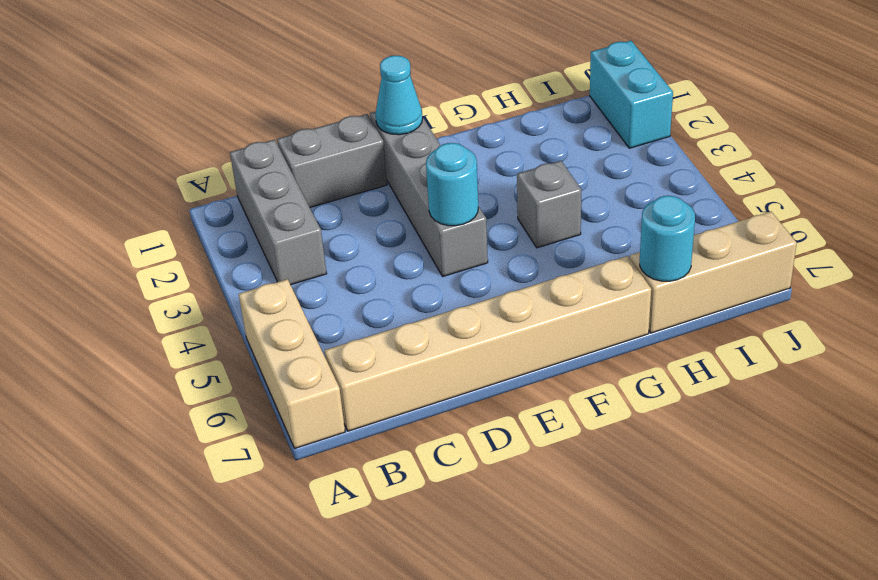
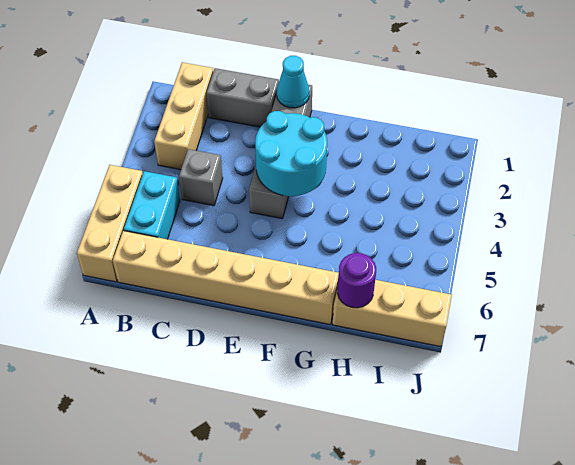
grey brick B1:B3 level 1 -> tan brick B1:B3 level 1
cyan round brick E4 level 2 -> cyan round brick E3:F4 level 2
grey brick G4 level 1 -> grey brick C4 level 1
cyan round brick H7 level 2 -> purple round brick H7 level 2
cyan brick J1:J2 level 1 -> cyan brick B5:B6 level 1

